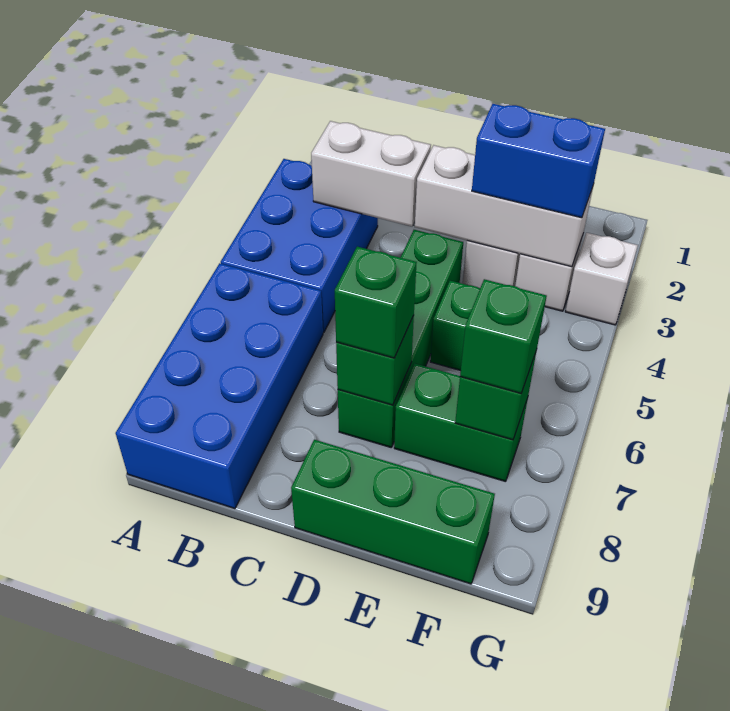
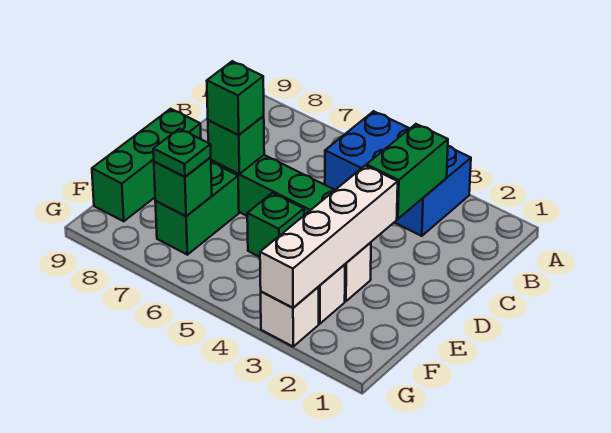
blue brick A6:B9 level 1 -> none
white brick B3:C3 level 2 -> green brick B3:C3 level 2
white brick D3:F3 level 2 -> white brick D3:G3 level 2
blue brick E3:F3 level 3 -> none
green brick F7 level 3 -> green plate F7 level 3

